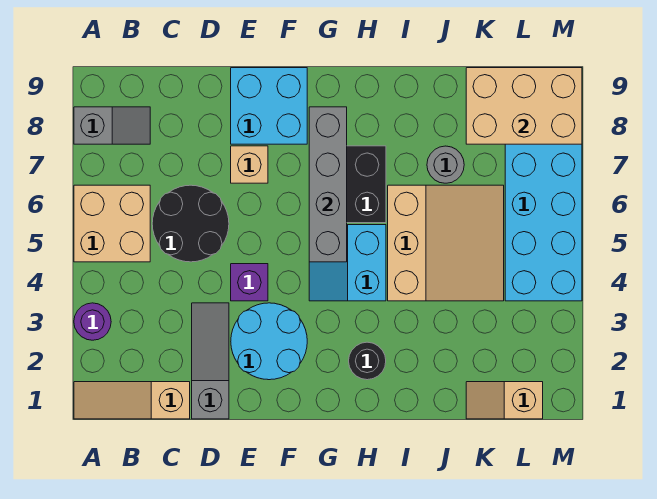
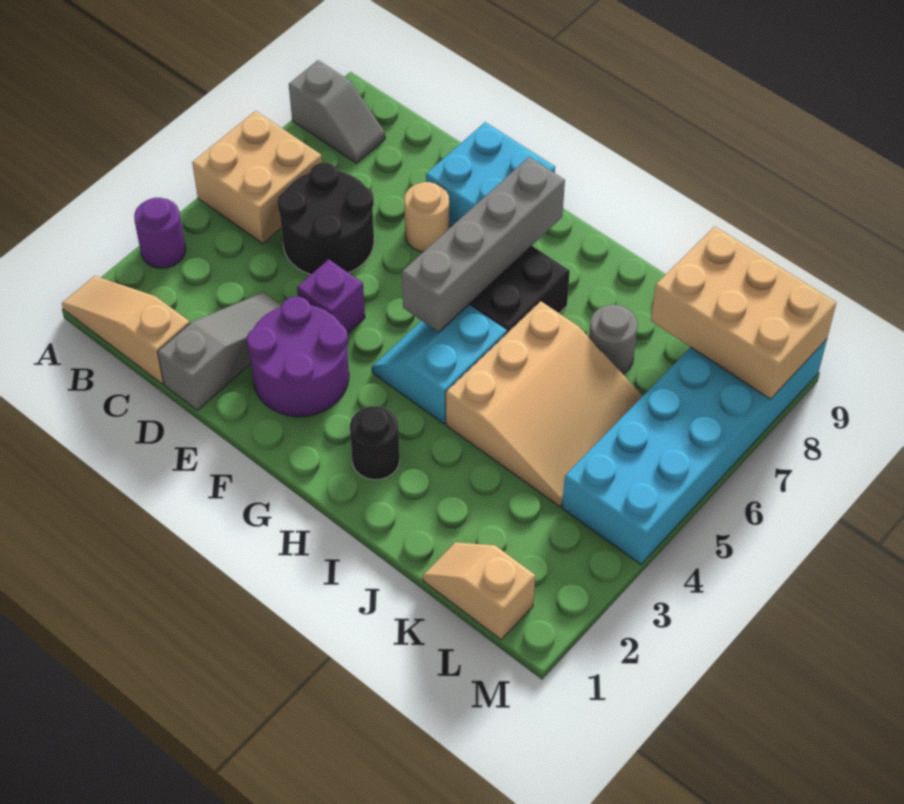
cyan round brick E2:F3 level 1 -> purple round brick E2:F3 level 1
tan brick E7 level 1 -> tan round brick E7 level 1

